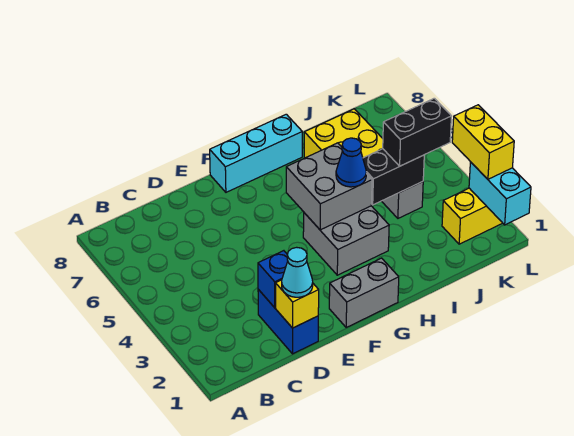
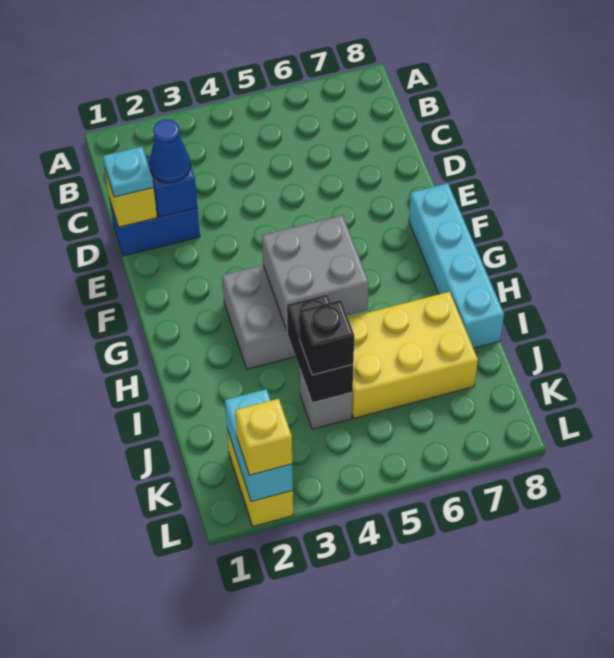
cyan cone D1 level 3 -> cyan plate D1 level 3
grey brick F1:G1 level 1 -> none
cyan brick F8:H8 level 1 -> cyan brick F8:I8 level 1
blue cone H4 level 3 -> blue cone D2 level 3
black brick J4:K4 level 3 -> black brick J4 level 3
cyan brick L1:L2 level 2 -> cyan brick K2:L2 level 2
yellow brick L2:L3 level 3 -> yellow brick L2 level 3

